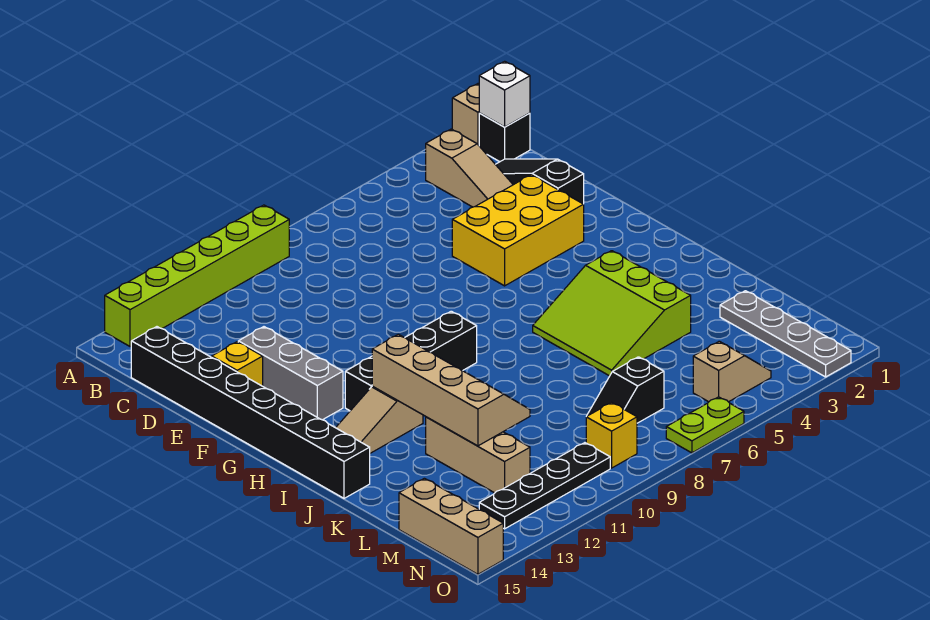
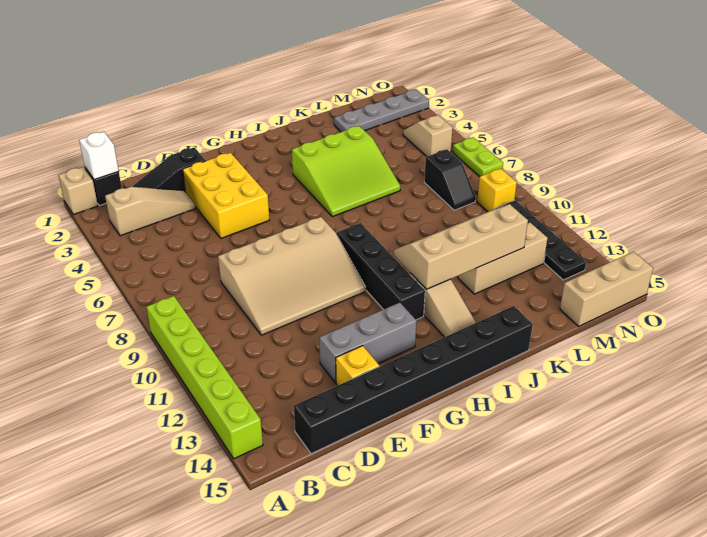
none -> tan slope D8:G10 level 1 top 8

